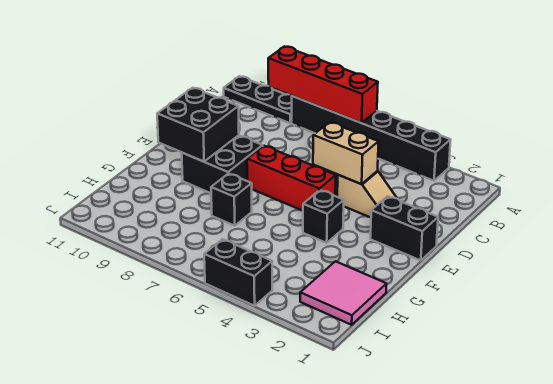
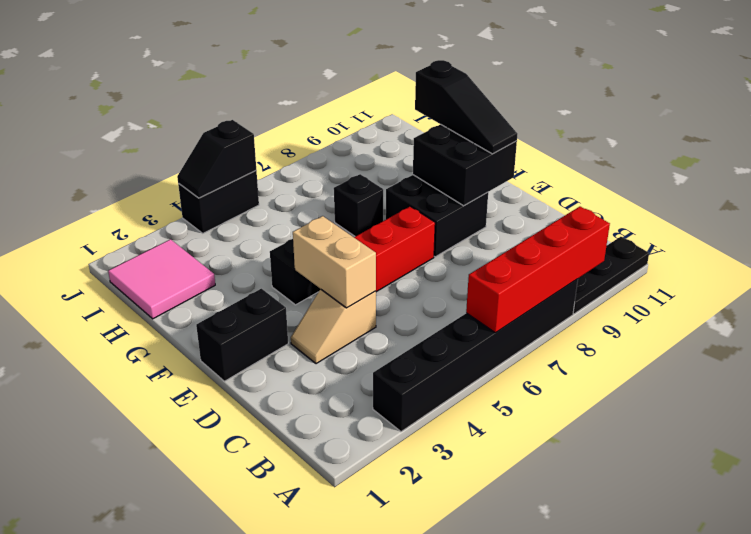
tan brick D4:D5 level 2 -> tan brick D4:E4 level 2
none -> black slope E10:G10 level 3 top G
none -> black slope J4:J5 level 2 top 5

